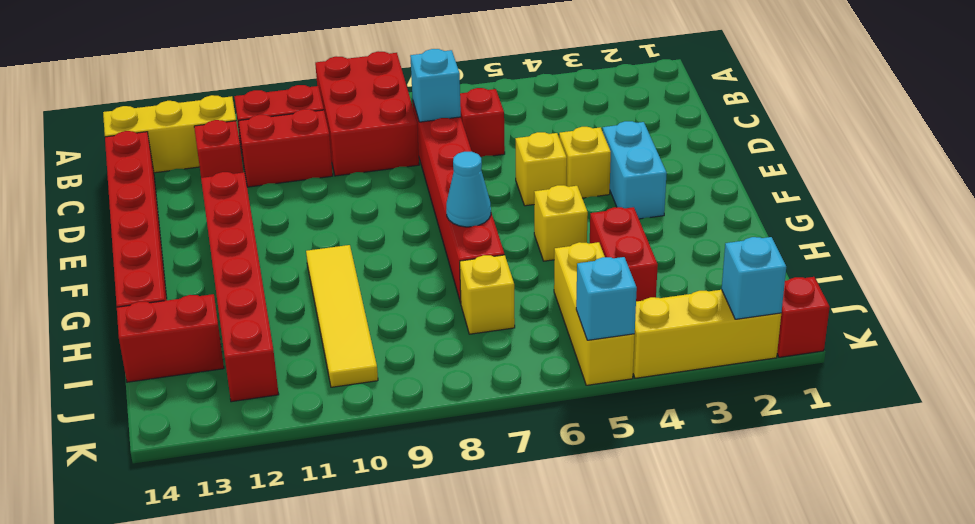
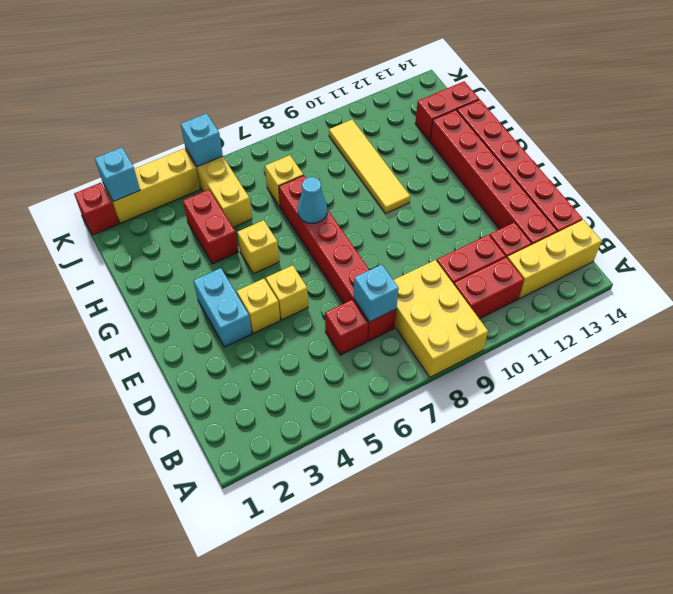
red brick A8:C9 level 1 -> yellow brick A8:C9 level 1
red brick E12:J12 level 1 -> red brick C13:H13 level 1

